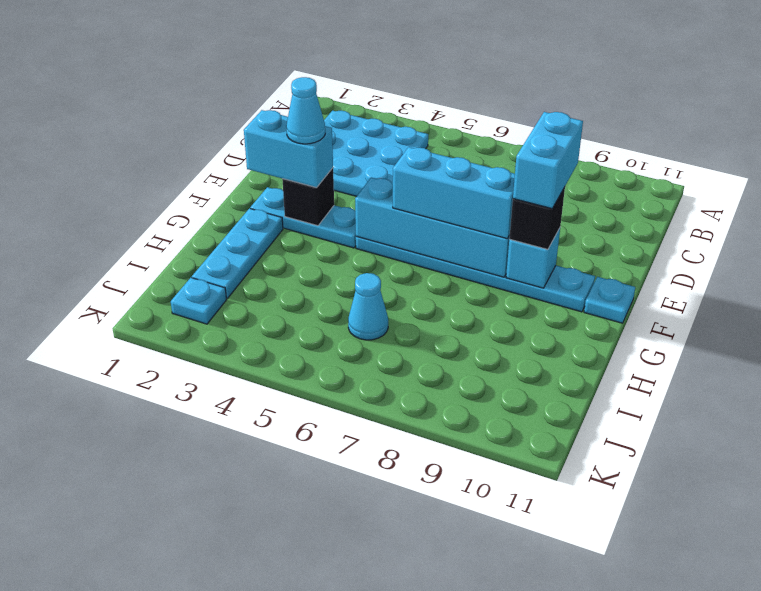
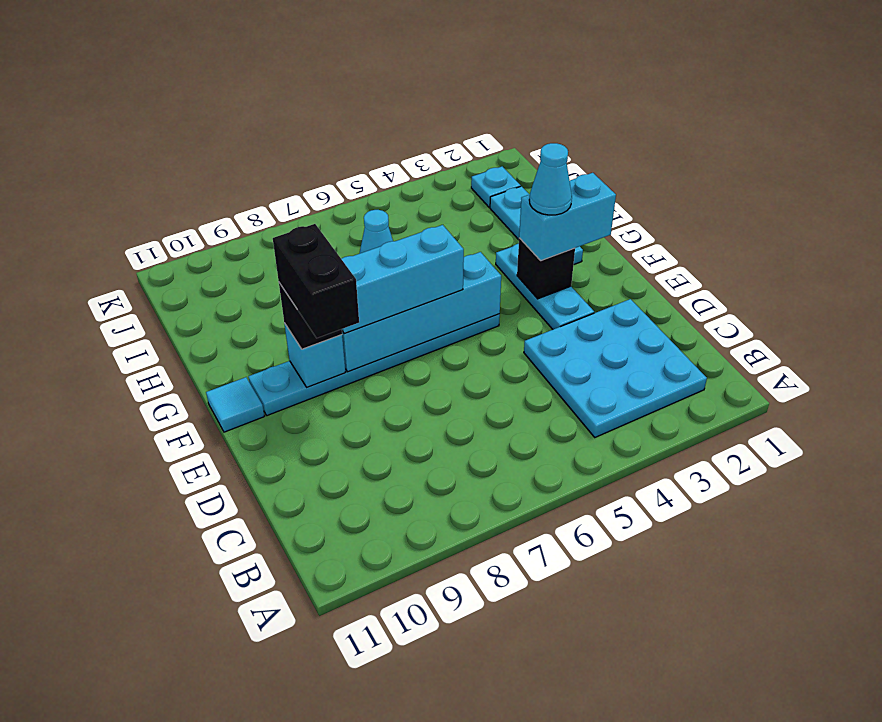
cyan brick E9:F9 level 4 -> black brick E9:F9 level 4
cyan plate F2:F4 level 1 -> cyan plate E3:G3 level 1
cyan plate F11 level 1 -> cyan tile F11 level 1

